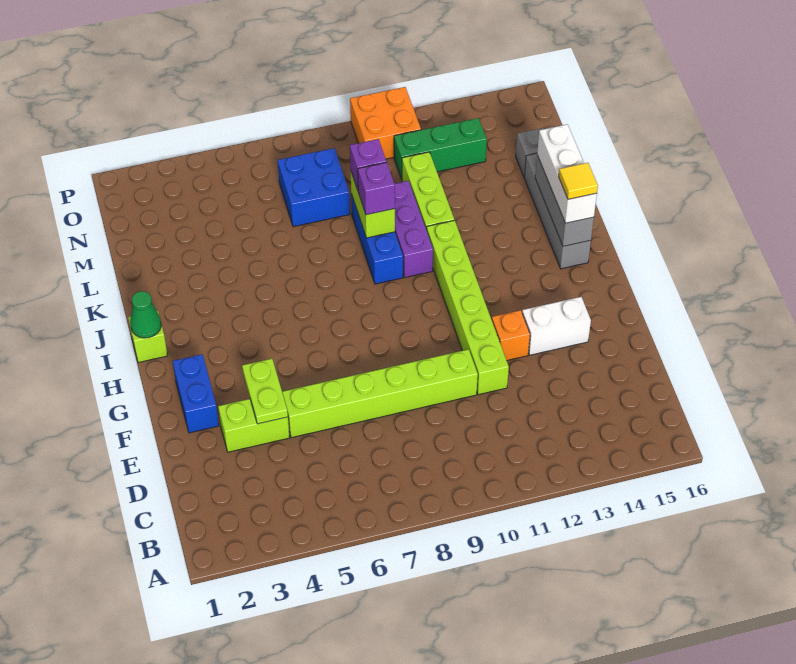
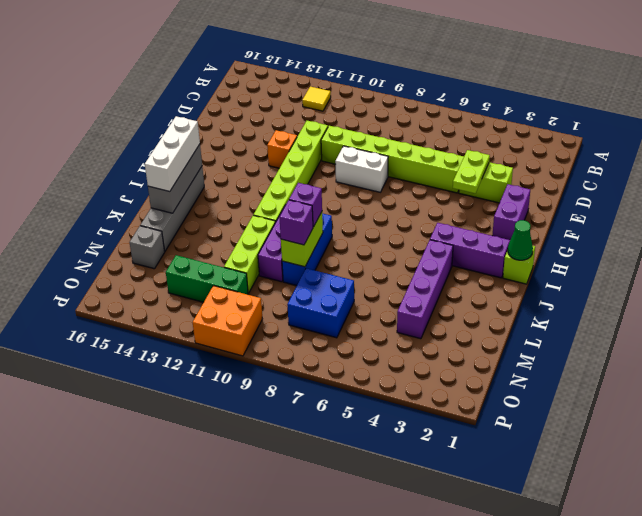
blue brick F2:G2 level 1 -> purple brick F2:G2 level 1
white brick F13:F14 level 1 -> white brick F8:F9 level 1
none -> purple brick I2:I4 level 1
yellow tile I15 level 4 -> yellow tile B12 level 1
none -> purple brick J4:M4 level 1

